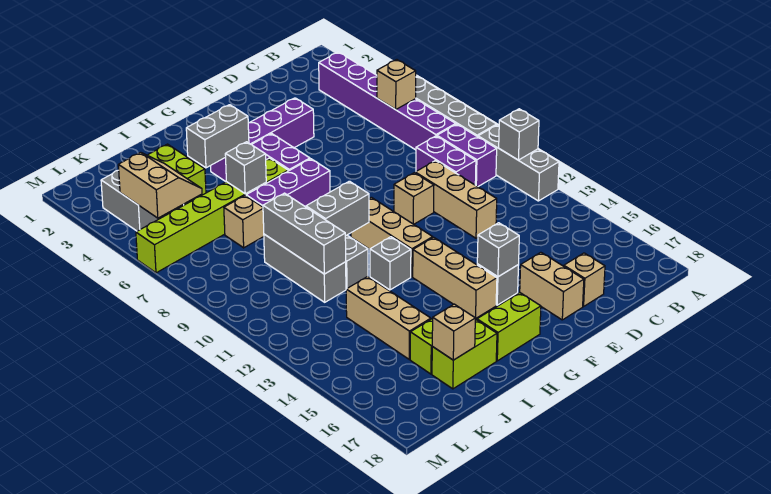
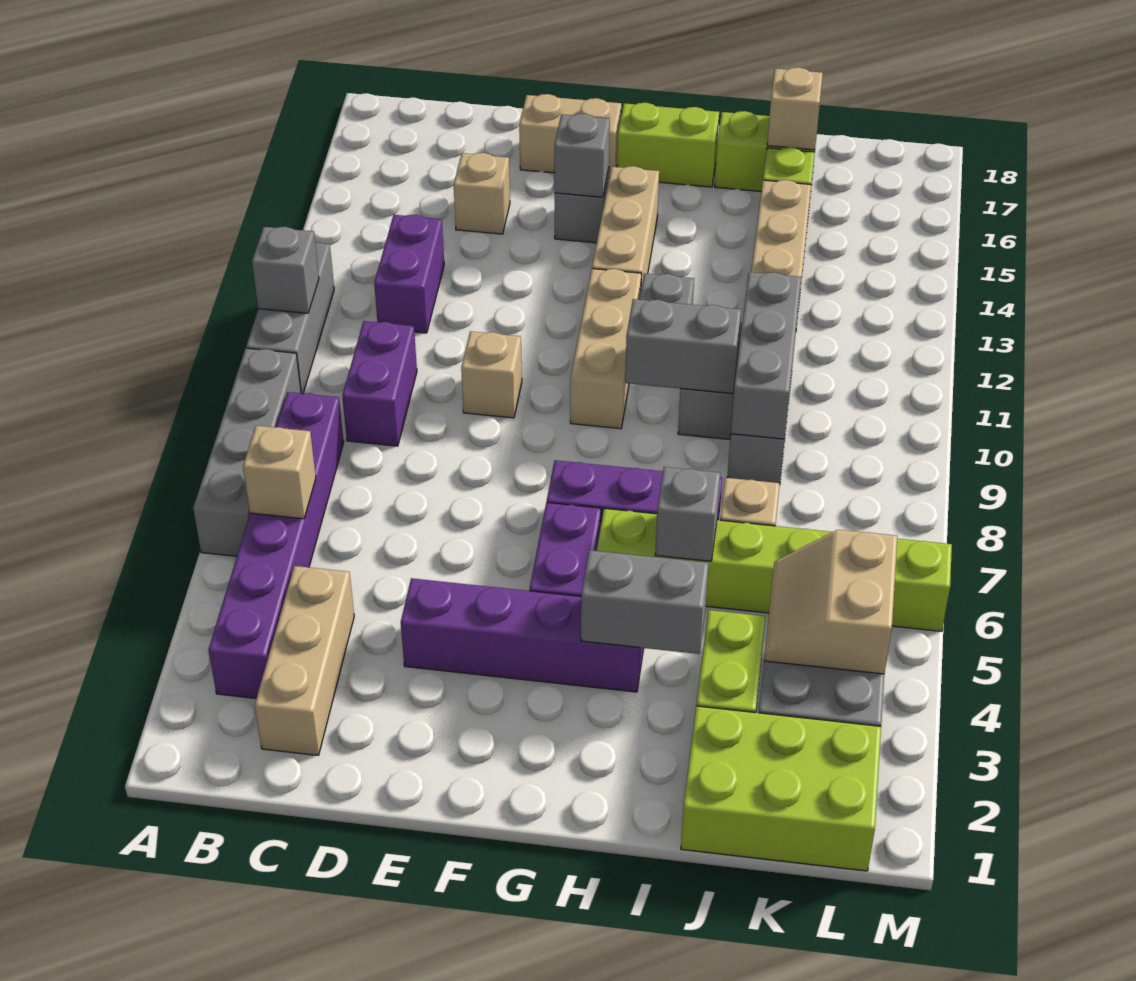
purple brick B9:B10 level 1 -> purple brick C12:C13 level 1
tan brick D10:D12 level 1 -> tan brick C2:C4 level 1
tan brick D17 level 1 -> tan brick D15 level 1
tan brick E16:E17 level 1 -> tan brick E17:F17 level 1
none -> lime brick J1:L2 level 1

